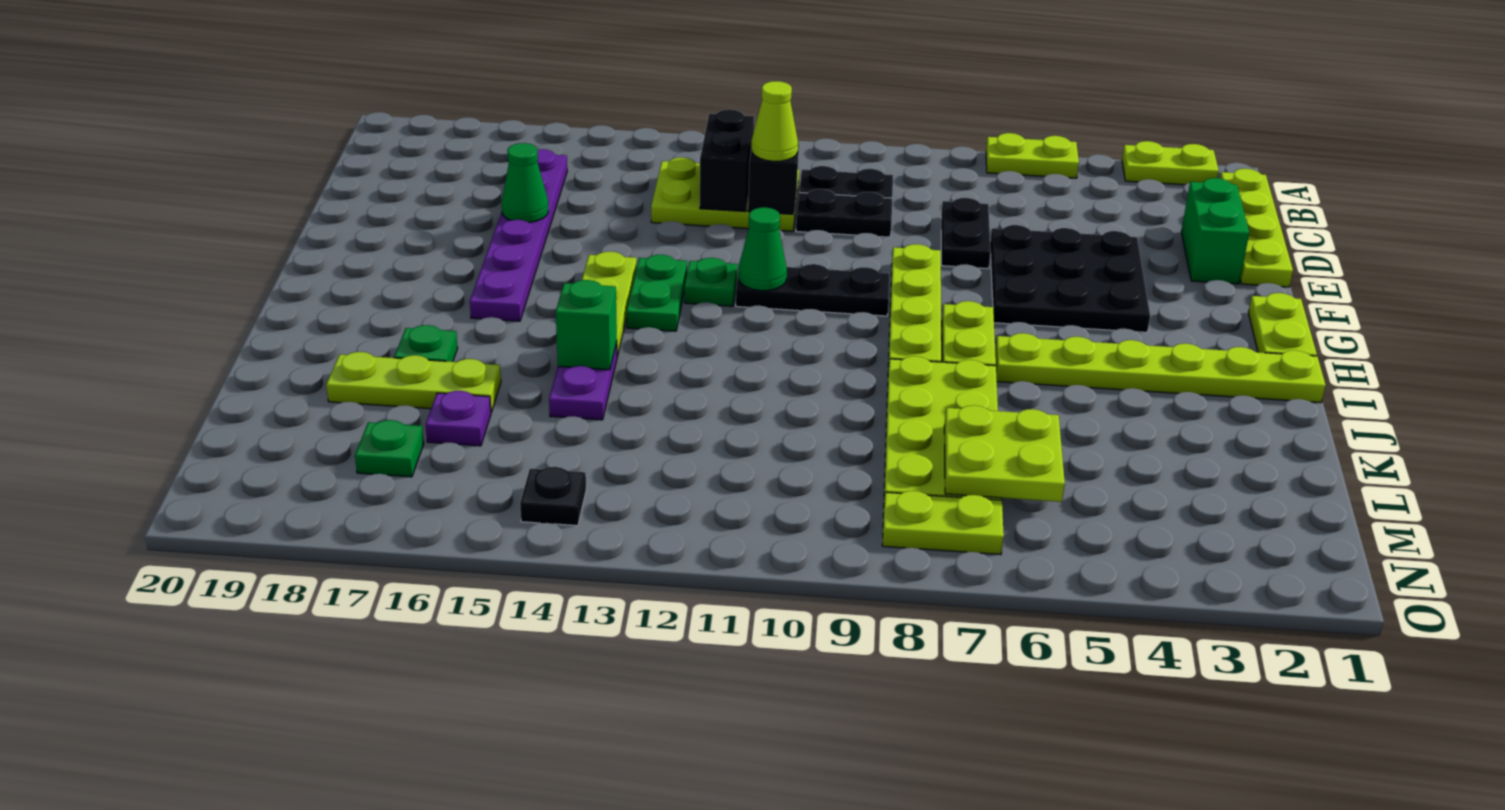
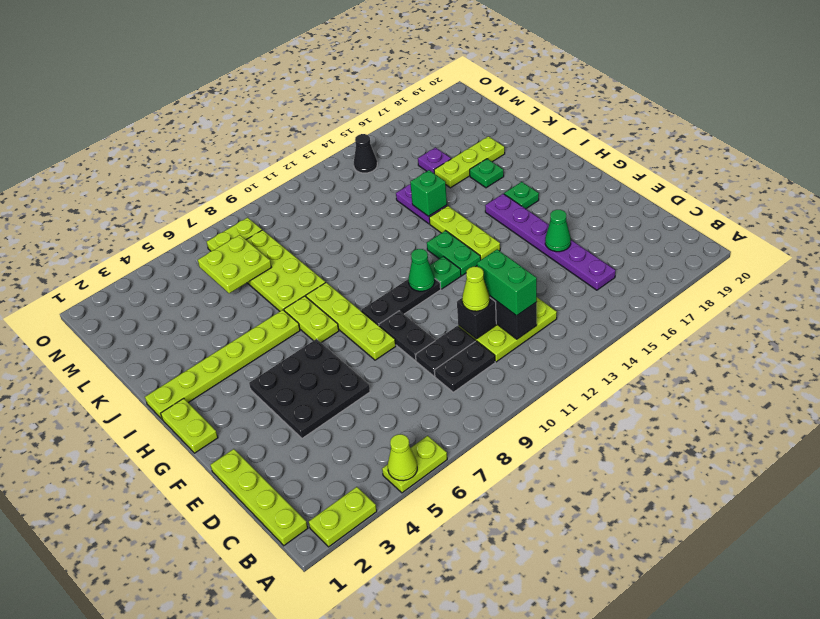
none -> lime cone A5 level 2
green brick D2:E2 level 1 -> green brick C12:D12 level 3
black plate D7:E7 level 1 -> black plate E9:F9 level 1
green plate M17 level 1 -> green plate H17 level 1
black plate N14 level 1 -> black cone N14 level 1

